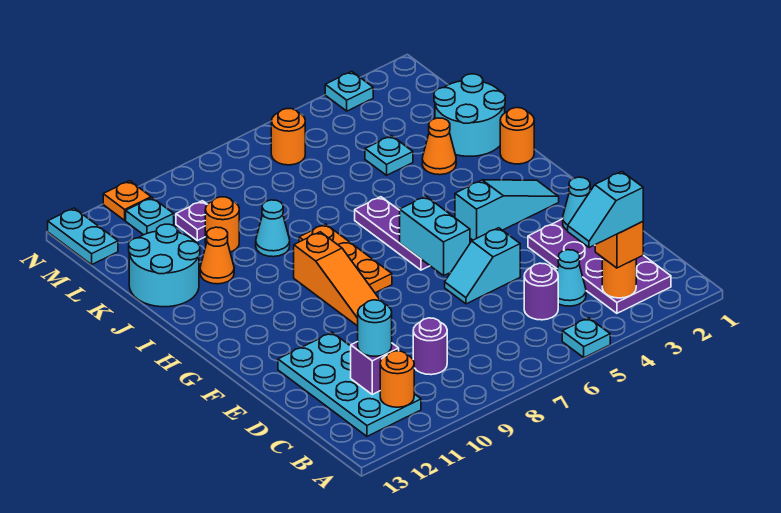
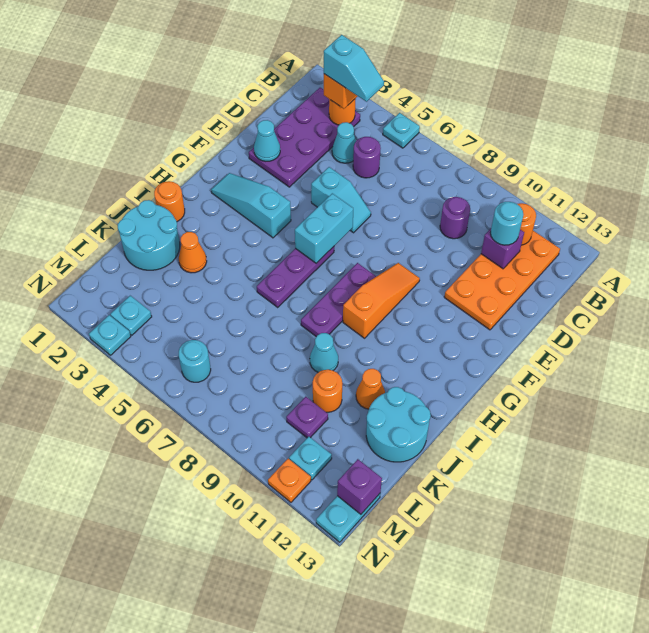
cyan plate B11:E12 level 1 -> orange plate B11:E12 level 1
orange plate G8:I8 level 1 -> purple plate G8:I8 level 1
cyan plate K4 level 1 -> cyan plate M3 level 1
orange round brick M6 level 1 -> cyan round brick M6 level 1
none -> purple brick M13 level 2

